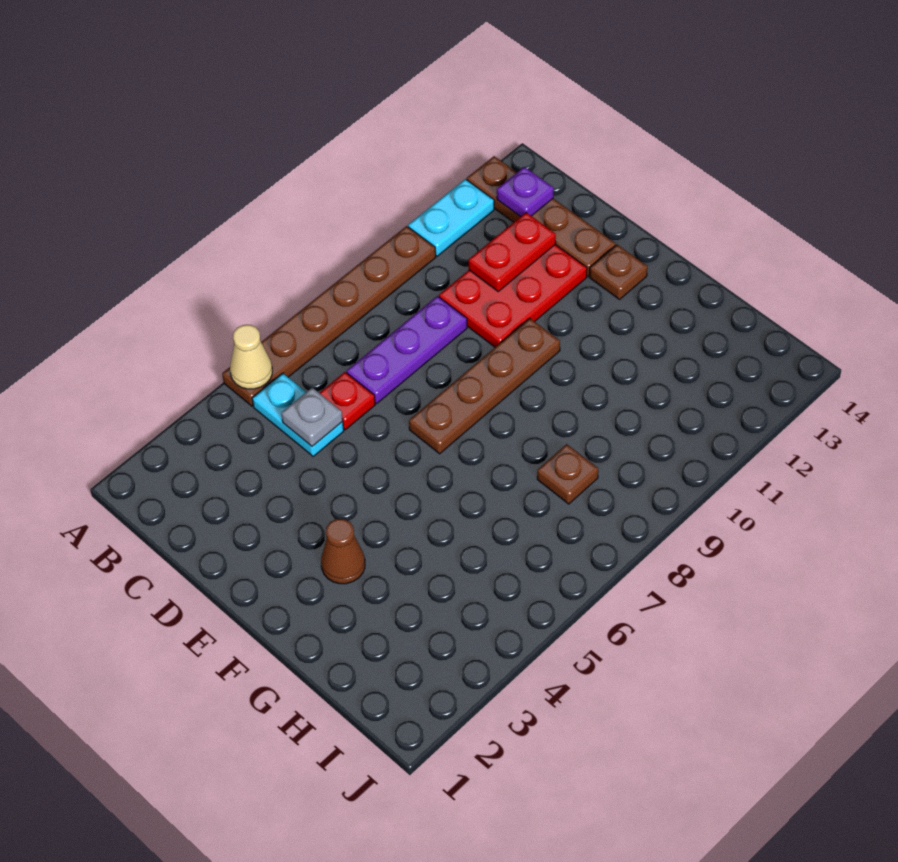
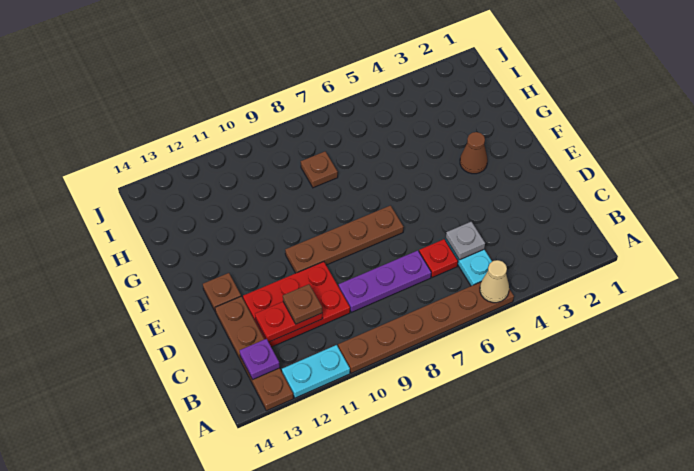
none -> brown plate C11 level 3

